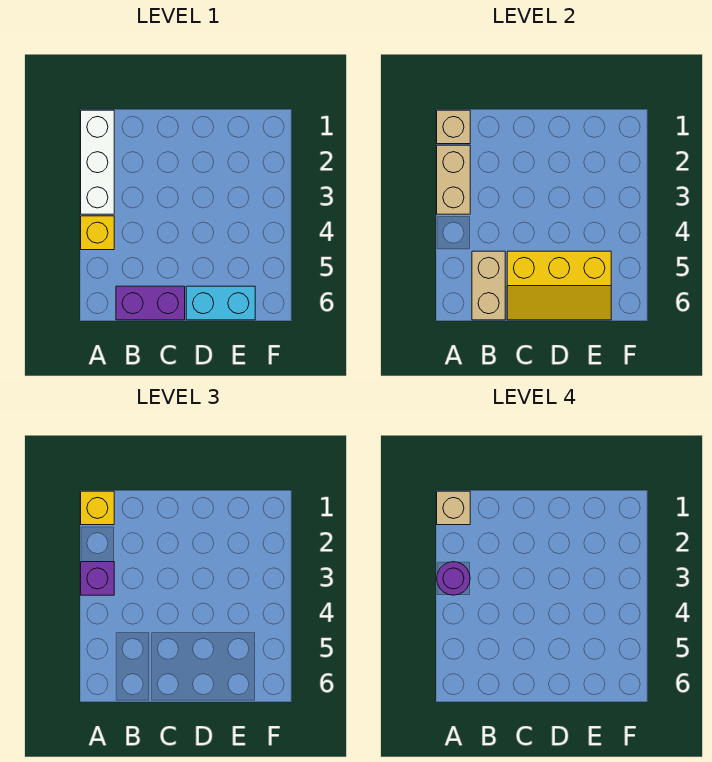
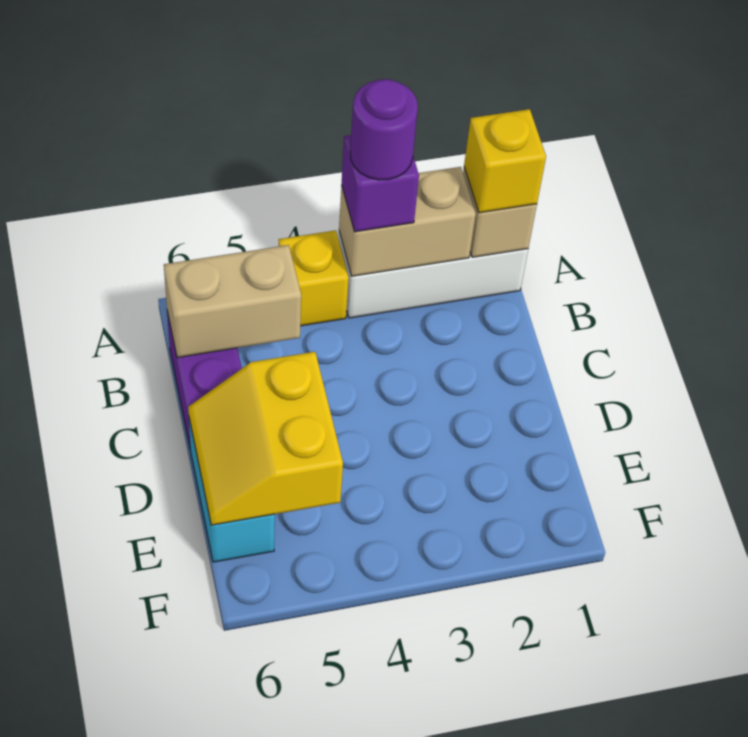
tan brick A1 level 4 -> none
yellow slope C5:E6 level 2 top 5 -> yellow slope D5:E6 level 2 top 5

